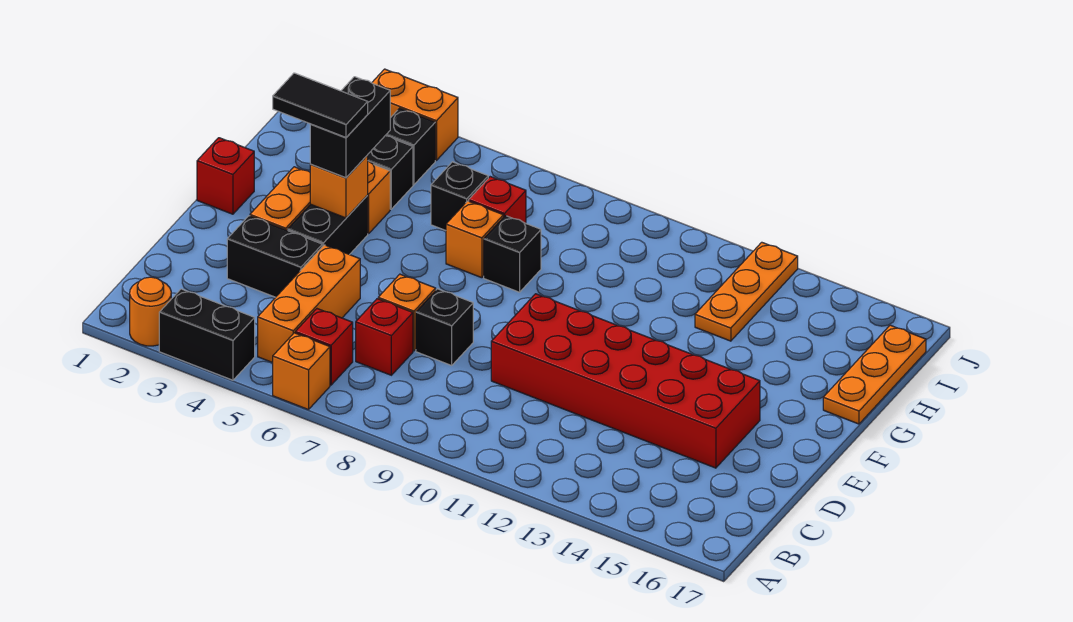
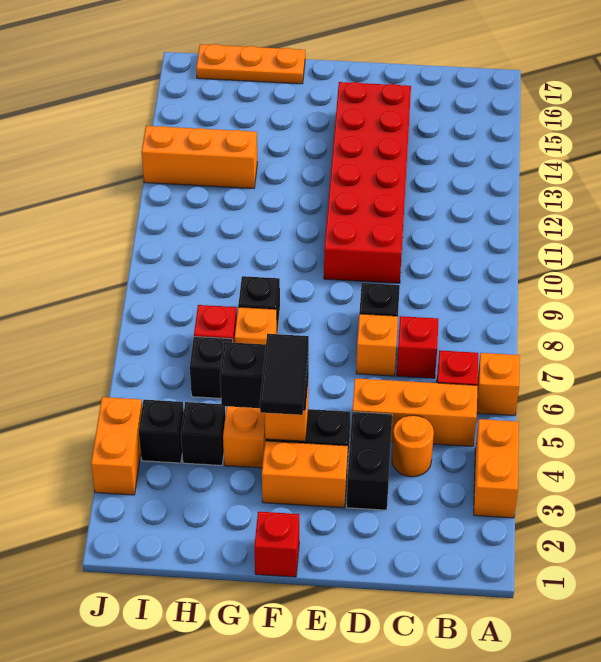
orange round brick A2 level 1 -> orange round brick C4 level 1
black brick A3:A4 level 1 -> orange brick A3:A4 level 1
orange plate H13:J13 level 1 -> orange brick H13:J13 level 1

